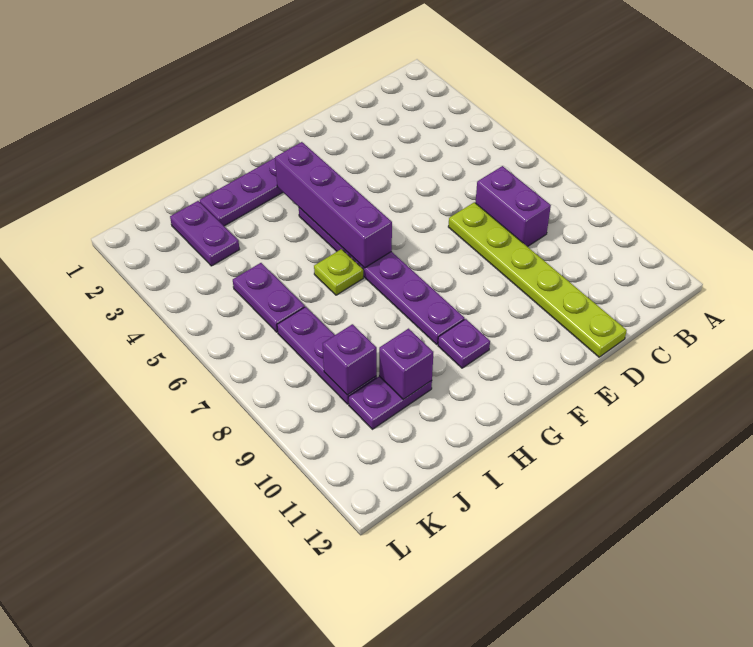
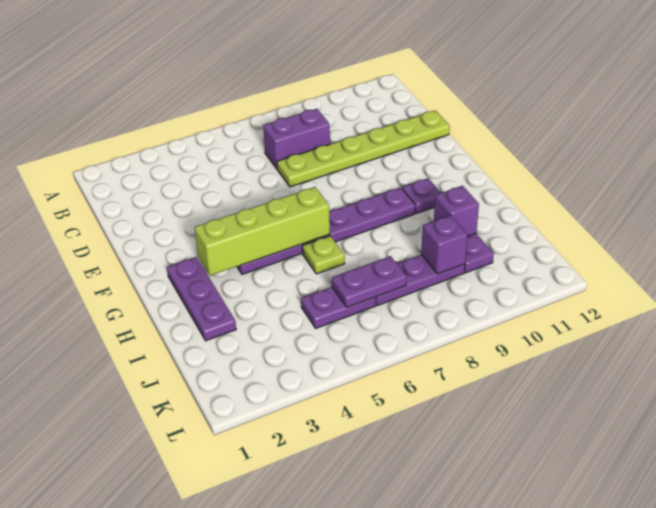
purple brick G3:G6 level 2 -> lime brick G3:G6 level 2
purple plate J2:J3 level 1 -> purple plate J6:J7 level 2

